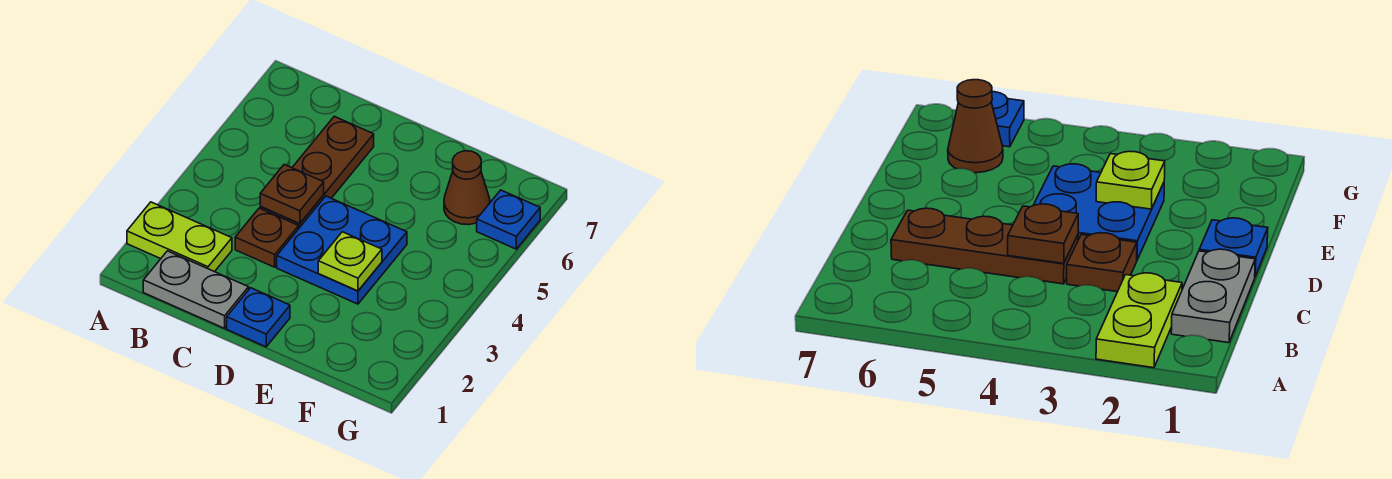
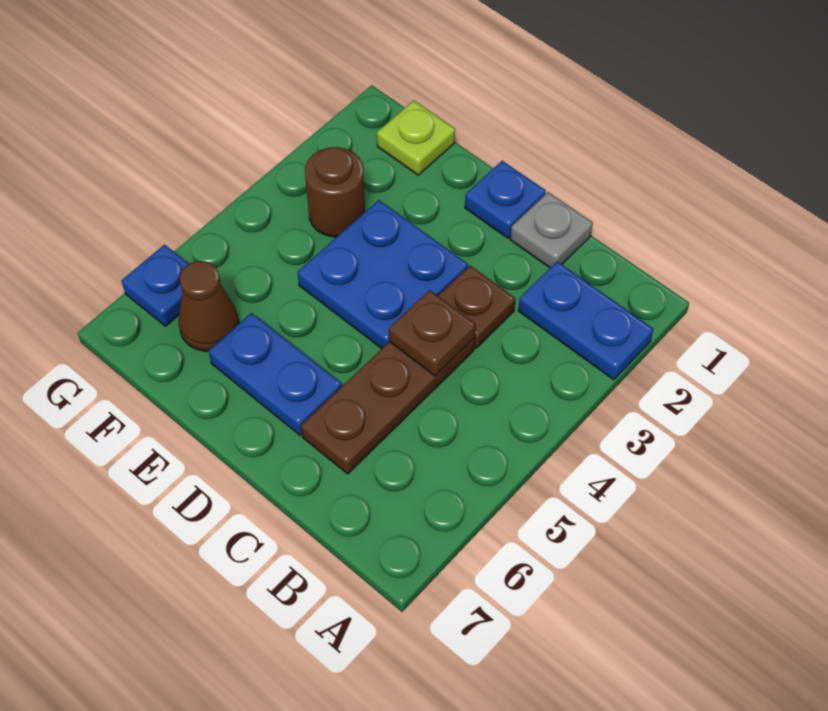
lime plate A2:B2 level 1 -> blue plate A2:B2 level 1
grey plate B1:C1 level 1 -> grey plate C1 level 1
none -> blue plate D6:E6 level 1
lime plate E3 level 2 -> lime plate F1 level 1
none -> brown round brick F3 level 1

